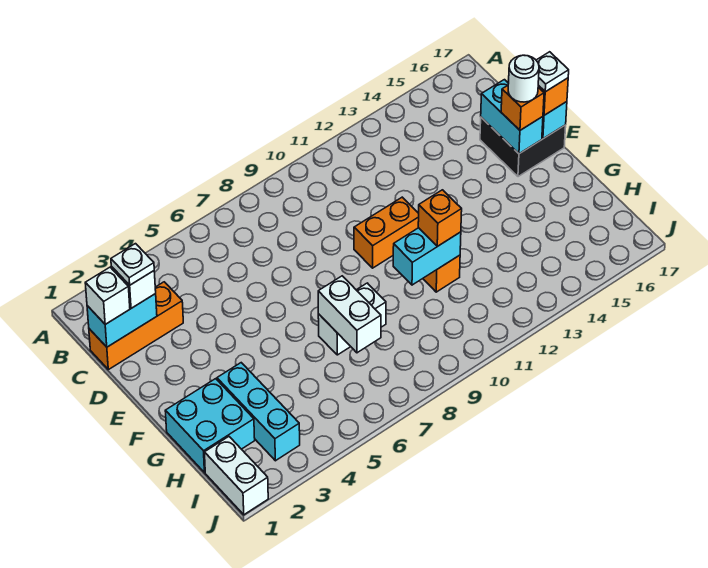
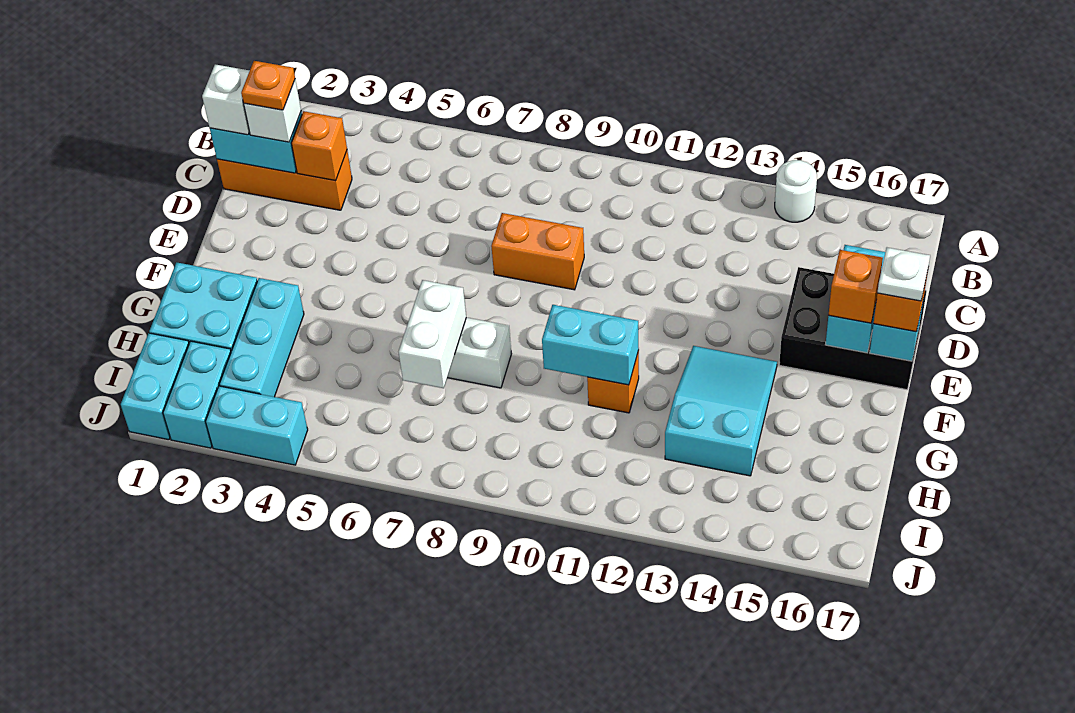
white plate C2 level 4 -> orange plate C2 level 4
black brick D16:E17 level 1 -> black brick D15:E17 level 1
orange brick E10:E11 level 1 -> orange brick D8:D9 level 1
white round brick E16 level 4 -> white round brick A14 level 1
none -> cyan slope F13:H14 level 1 top H
orange brick G11 level 3 -> orange brick C3 level 2
white brick I1:J1 level 1 -> cyan brick I1:J1 level 1
none -> cyan brick I2:J2 level 1
none -> cyan brick J3:J4 level 1

